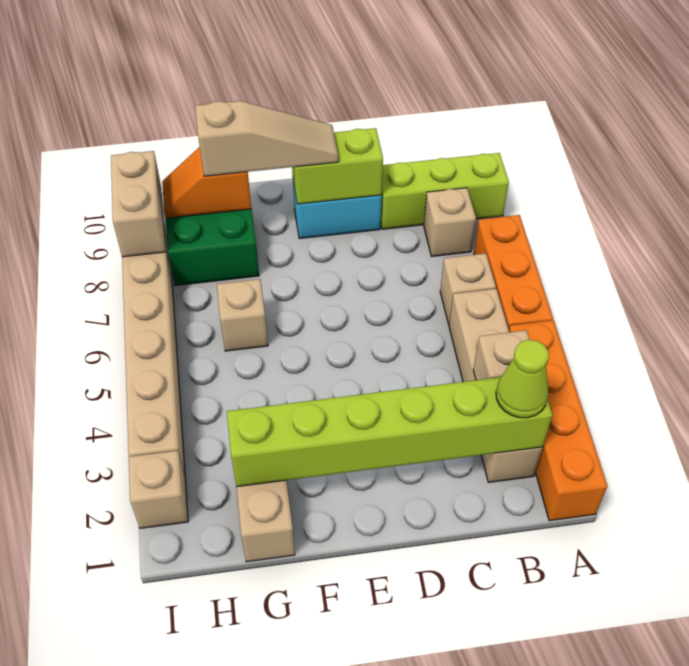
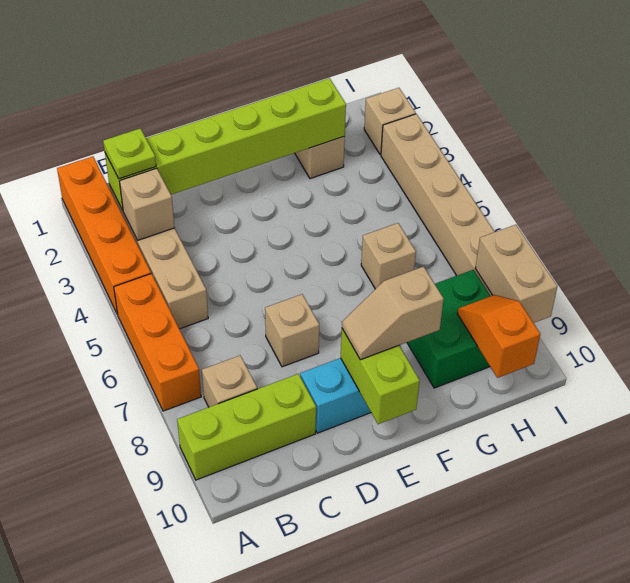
lime cone B2 level 3 -> lime plate B2 level 3
tan brick B6 level 1 -> tan brick D7 level 1
lime brick D9:E9 level 2 -> lime brick E9:E10 level 2
tan slope E9:G9 level 3 top G -> tan slope E9:F9 level 3 top F
orange slope G9:H9 level 2 top G -> orange slope H9:H10 level 2 top 10

